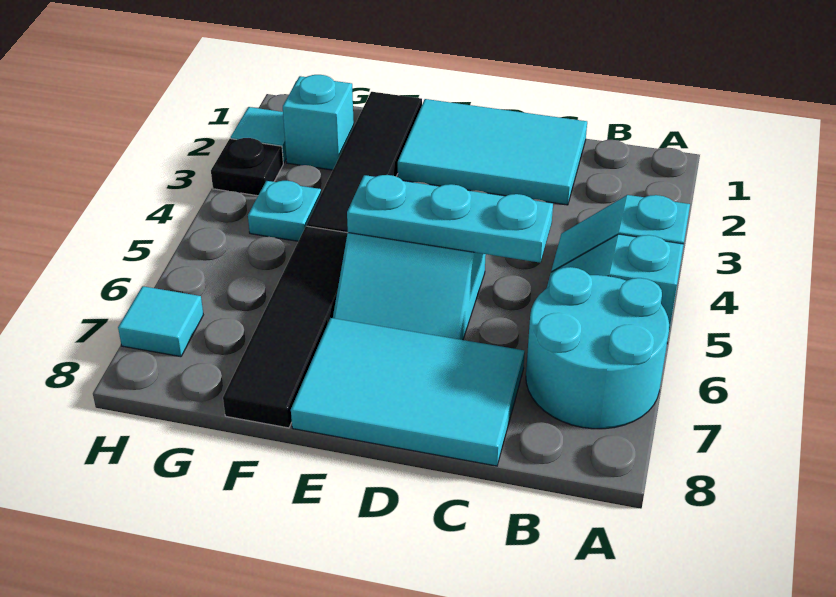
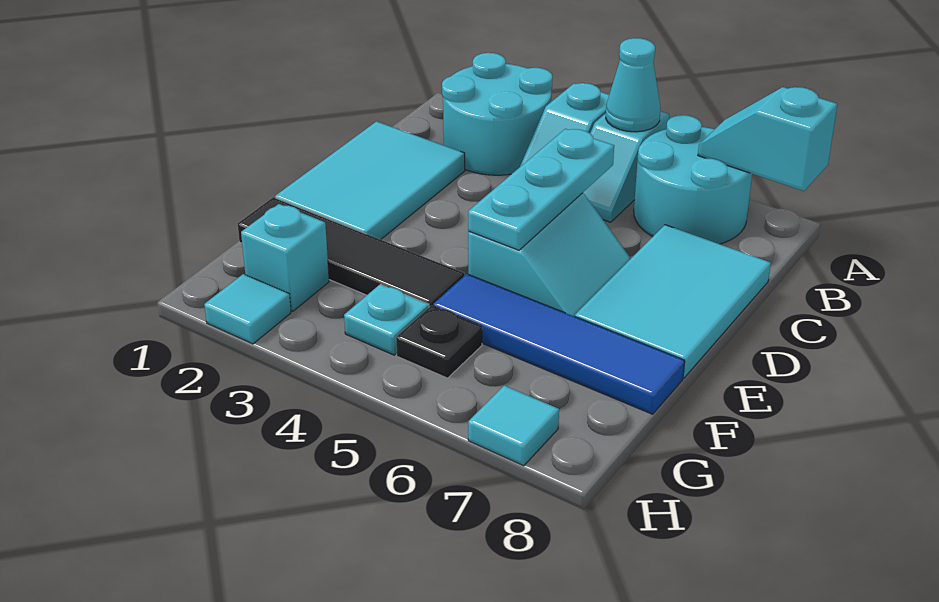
none -> cyan round brick A2:B3 level 1
none -> cyan cone A5 level 2
none -> cyan slope A7:A8 level 2 top 8
black tile F5:F8 level 1 -> blue tile F5:F8 level 1
black plate H3 level 1 -> black plate G5 level 1

